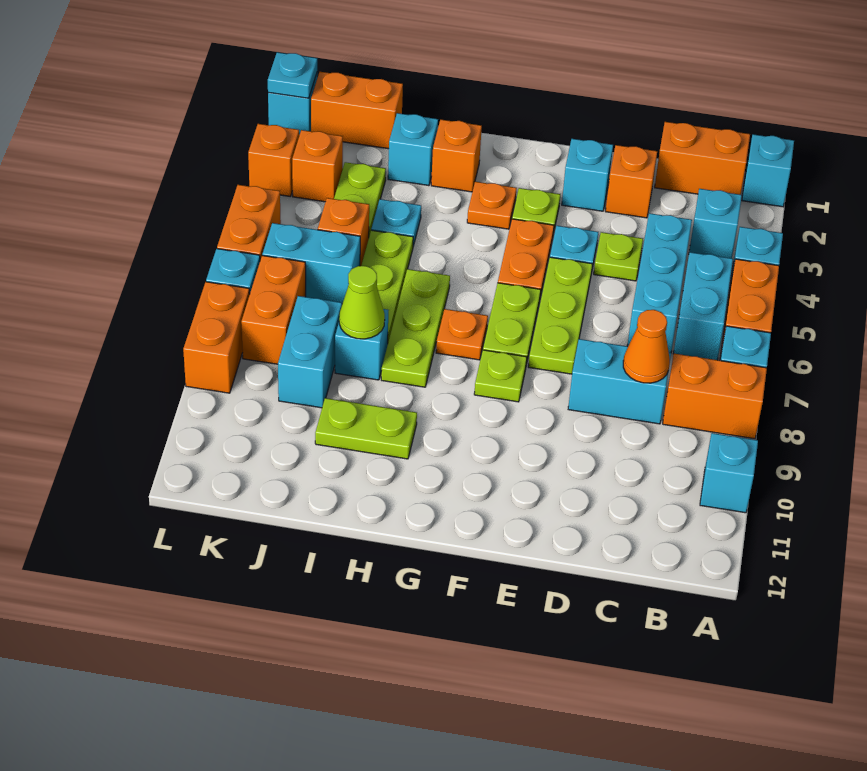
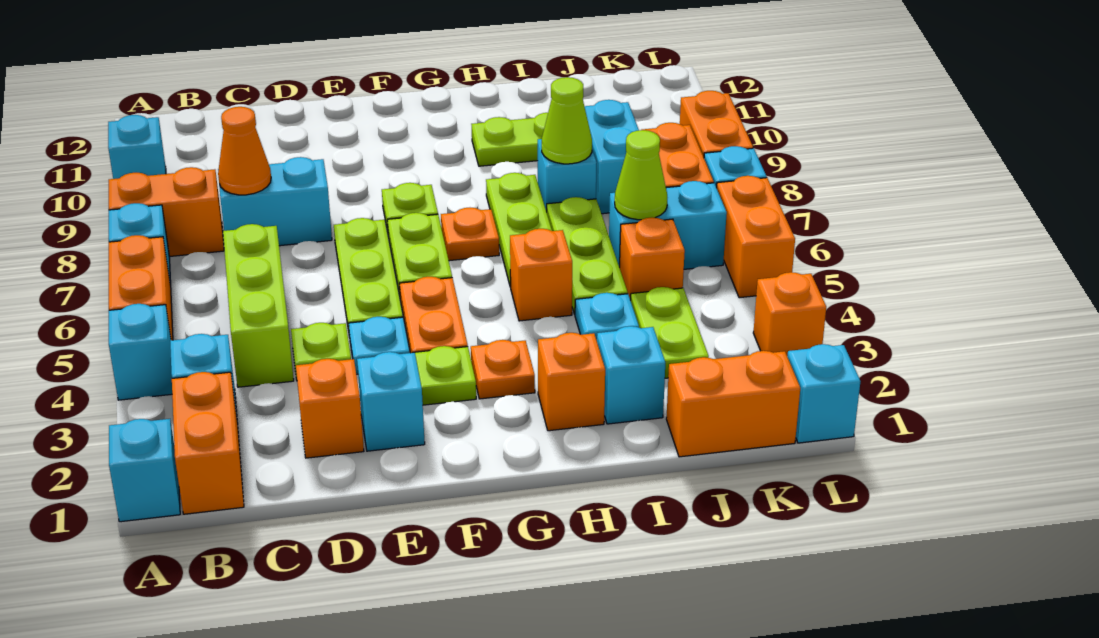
orange brick B1:C1 level 1 -> orange brick B1:B2 level 1
cyan brick B5:B6 level 1 -> none
cyan brick C4:C6 level 1 -> lime brick C4:C6 level 1
none -> lime cone J6 level 2
orange brick K3 level 1 -> orange brick H5 level 1
cyan plate L1 level 2 -> none

